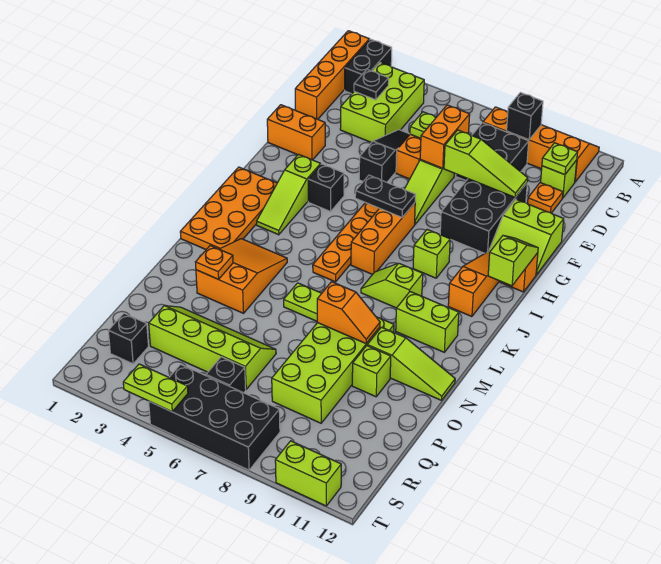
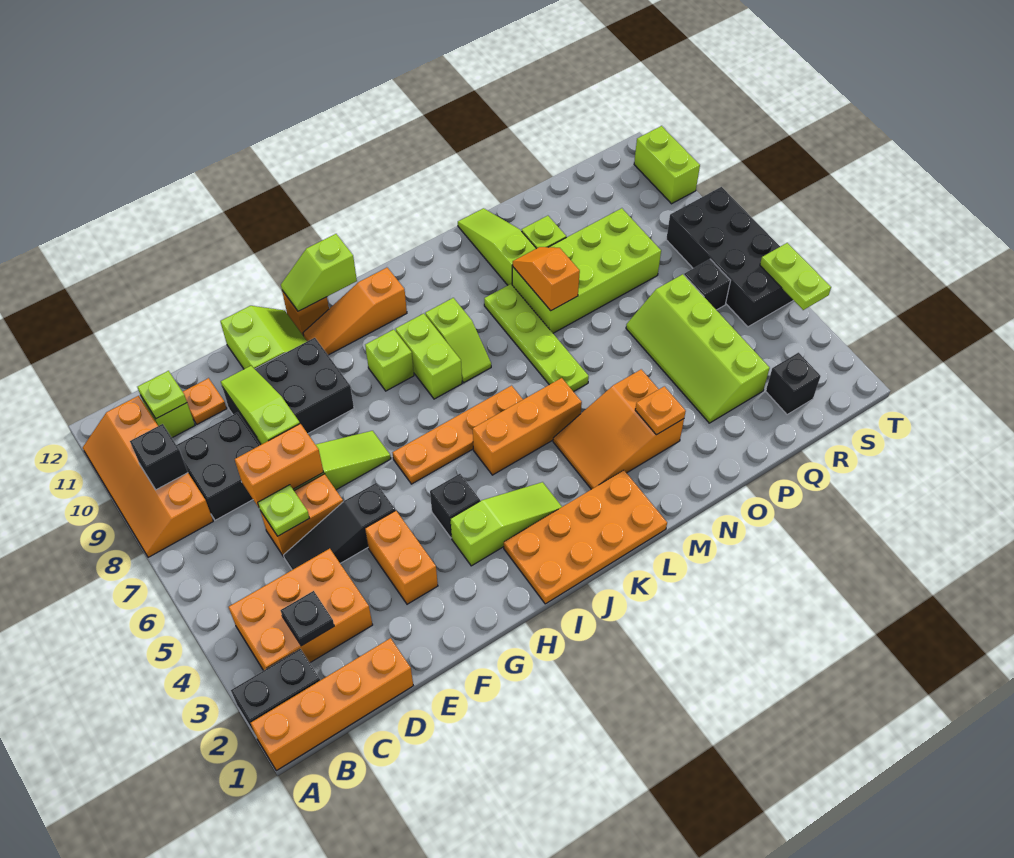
lime brick B3:D4 level 1 -> orange brick B3:D4 level 1
orange brick F1:F2 level 1 -> orange brick F3:F4 level 1
black plate H6:H7 level 2 -> none
orange brick H7:J7 level 1 -> orange brick J5:L5 level 1
lime brick L10:L11 level 1 -> lime brick J8:J9 level 1

